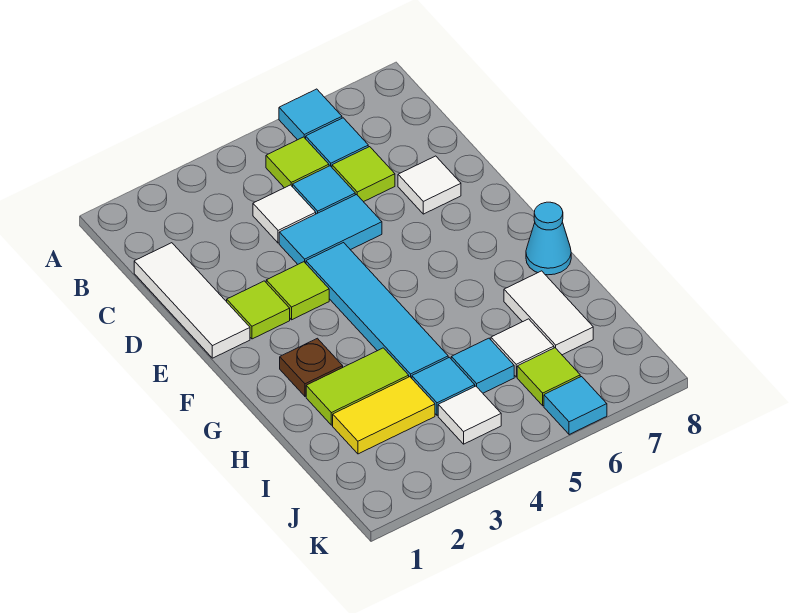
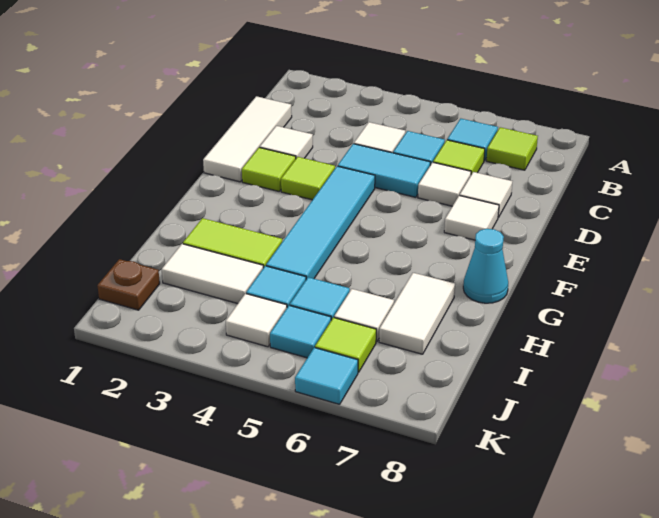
cyan tile A6 level 1 -> cyan tile J5 level 1
lime tile B5 level 1 -> lime tile B7 level 1
none -> white tile D2 level 1
none -> white tile D6 level 1
none -> white tile E7 level 1
brown plate G2 level 1 -> brown plate J1 level 1
yellow tile I2:I3 level 1 -> white tile I2:I3 level 1

